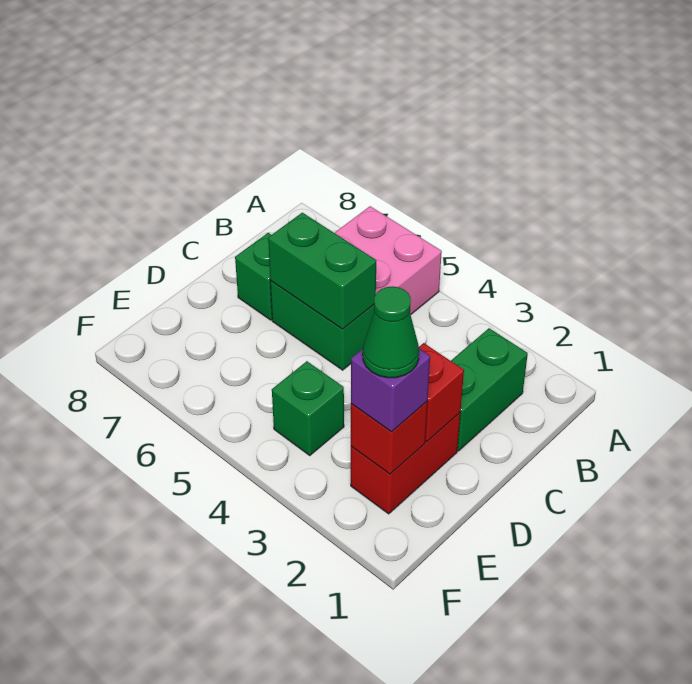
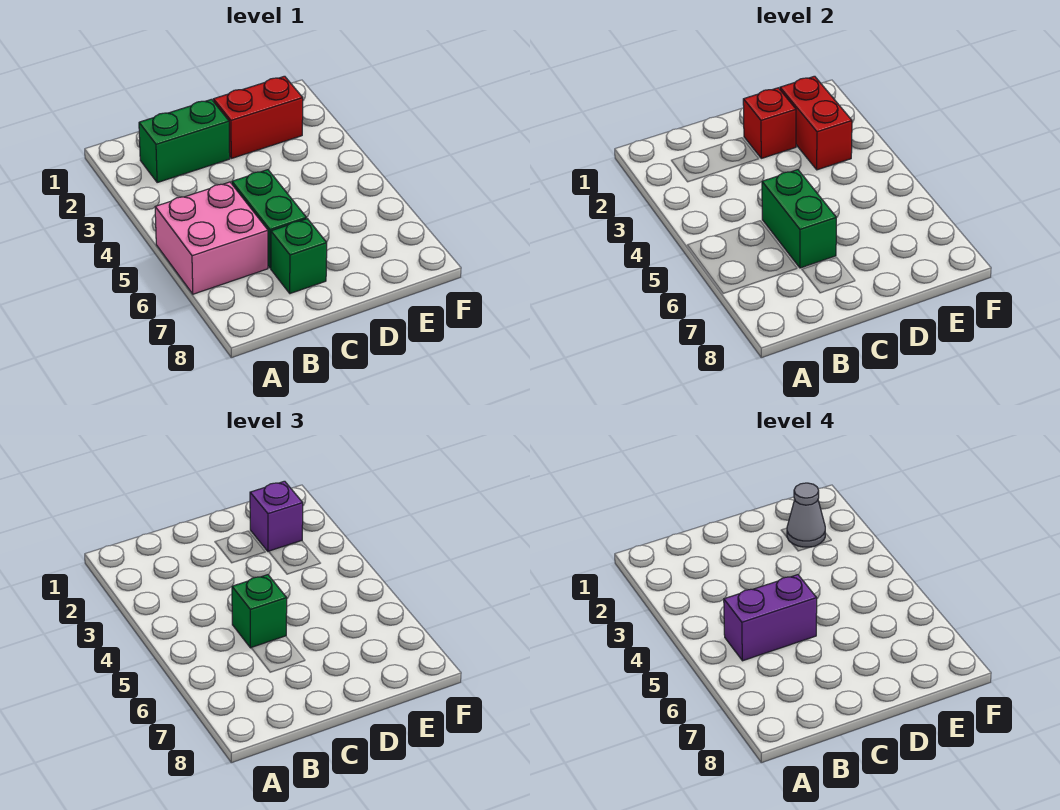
none -> purple brick B5:C5 level 4
red brick E2 level 2 -> red brick E2:E3 level 2
green cone E2 level 4 -> grey cone E2 level 4
green brick E4 level 1 -> green brick C5 level 3

